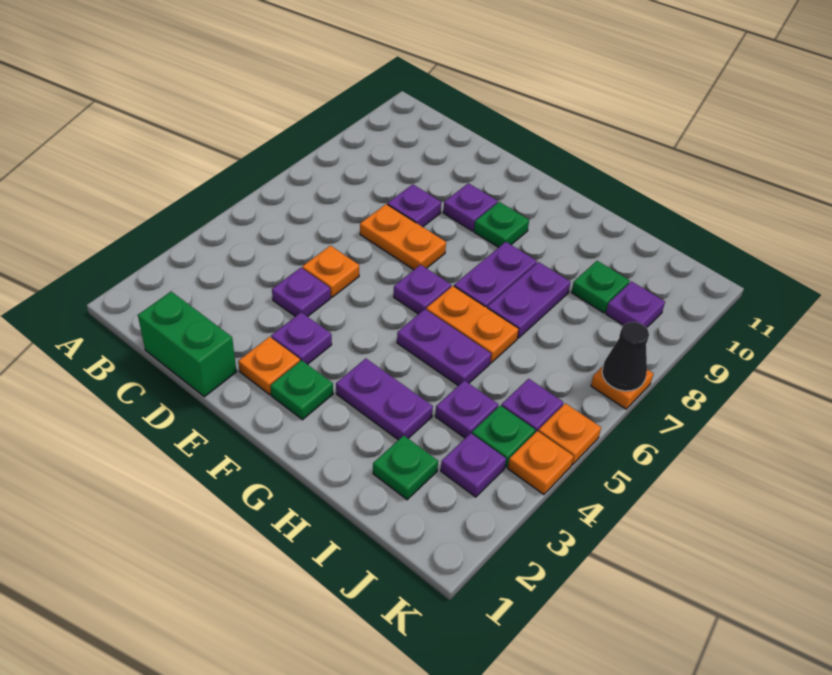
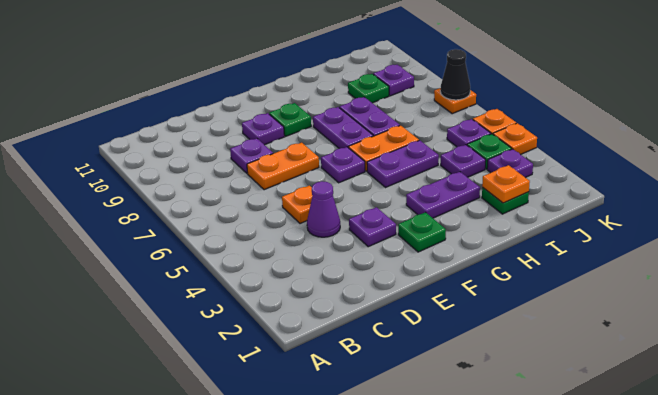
green brick C1:D1 level 1 -> none
purple plate D4 level 1 -> purple cone D4 level 1
orange plate E2 level 1 -> orange plate I2 level 2

